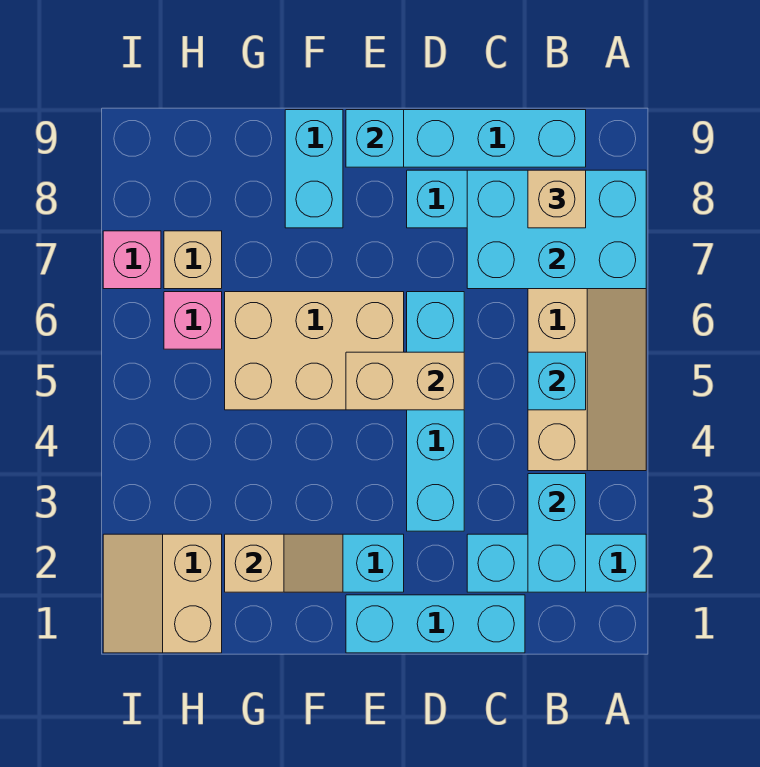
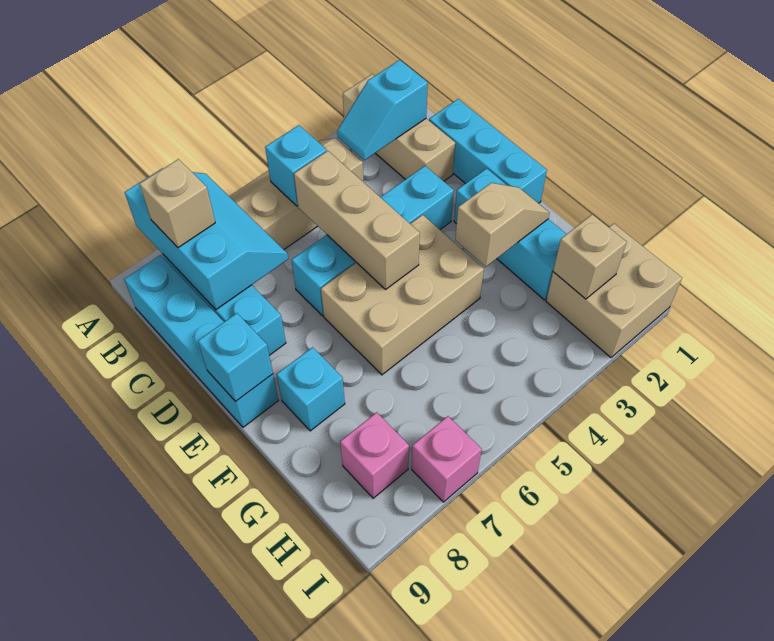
cyan brick A2:C2 level 1 -> tan brick A2:C2 level 1
cyan brick A7:C8 level 2 -> cyan slope A7:C8 level 2 top 8
cyan brick B2:B3 level 2 -> cyan slope B2:B3 level 2 top 2
tan brick D5:E5 level 2 -> tan brick C5:E5 level 2
tan brick E5:G6 level 1 -> tan brick E4:F6 level 1
tan slope F2:G2 level 2 top G -> tan slope F2:F3 level 2 top 3
cyan brick F8:F9 level 1 -> cyan brick F8 level 1
tan slope H1:I2 level 1 top H -> tan brick H1:I2 level 1
pink brick H6 level 1 -> pink brick H8 level 1
tan brick H7 level 1 -> tan brick H2 level 2

